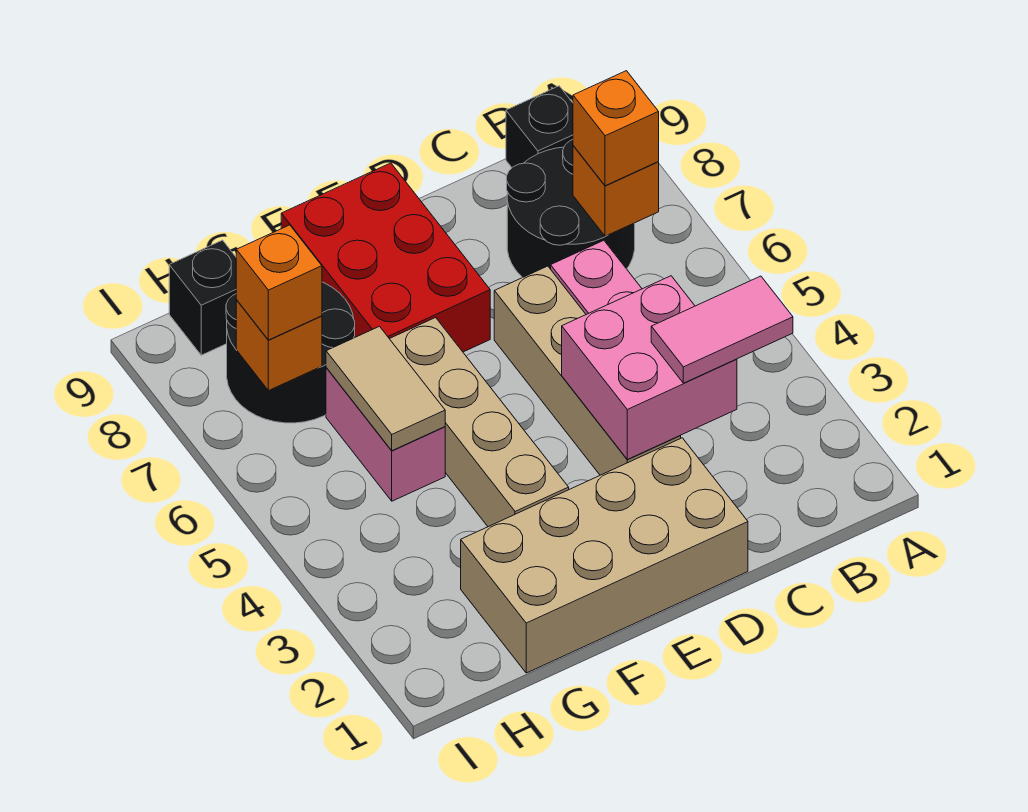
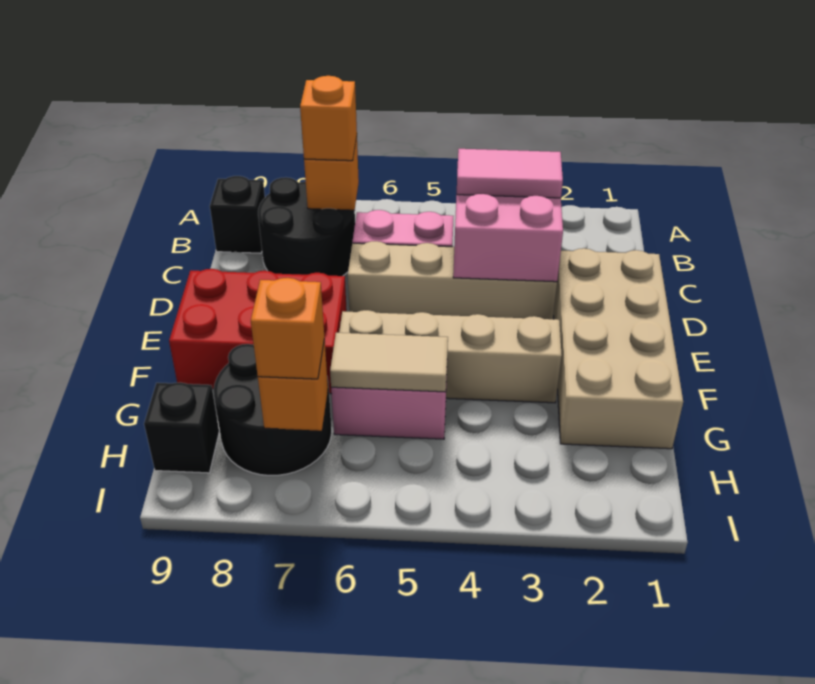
pink tile B3:C3 level 3 -> pink tile C3:C4 level 3

